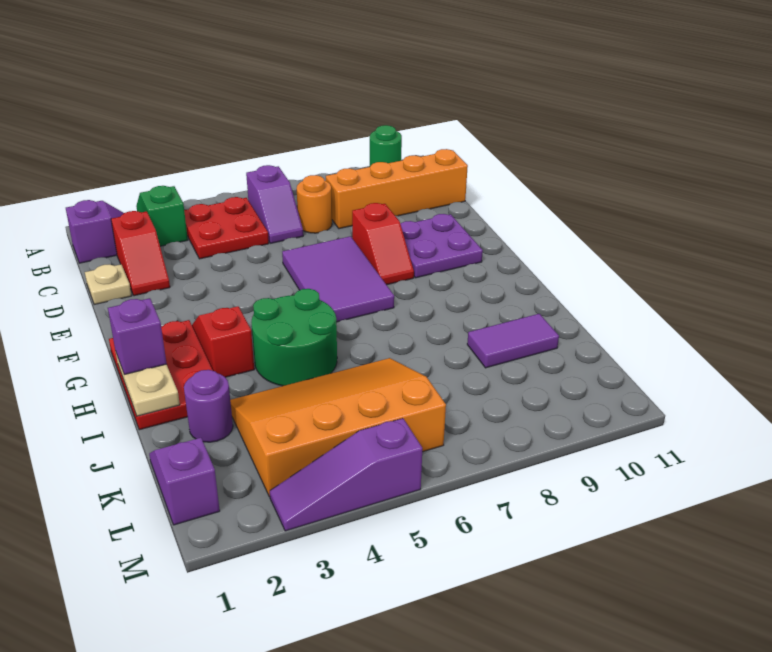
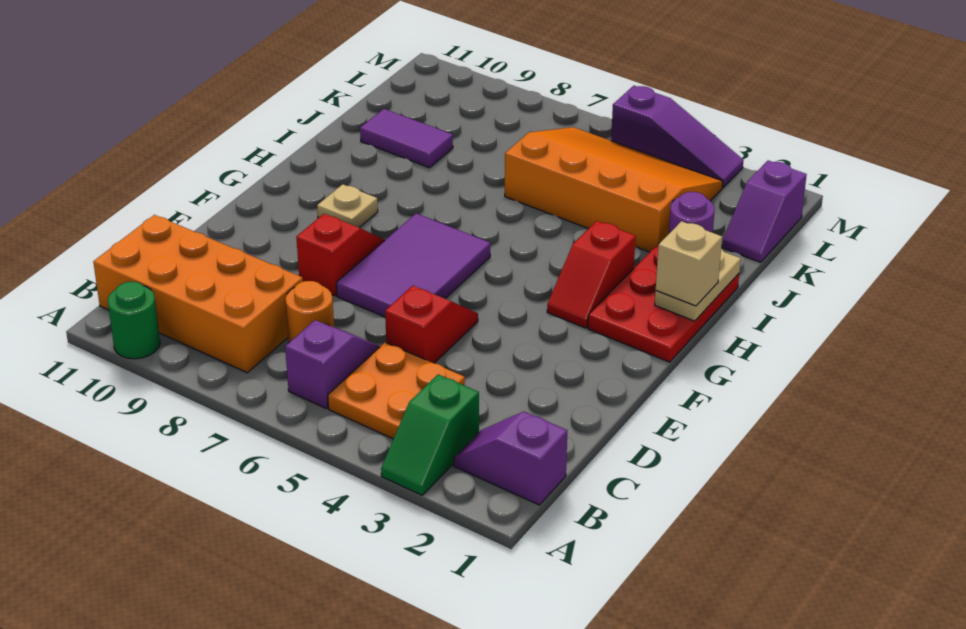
red plate B4:C5 level 1 -> orange plate B4:C5 level 1
red slope C2:D2 level 1 top C -> red slope D5:E5 level 1 top D
orange brick C8:C11 level 1 -> orange brick B8:C11 level 1
tan plate D1 level 1 -> tan plate G9 level 1
purple plate E9:F10 level 1 -> none
purple brick H1 level 3 -> tan brick H1 level 3
green round brick H4:I5 level 1 -> none
orange slope J3:L6 level 1 top L -> orange slope J3:L6 level 1 top J

